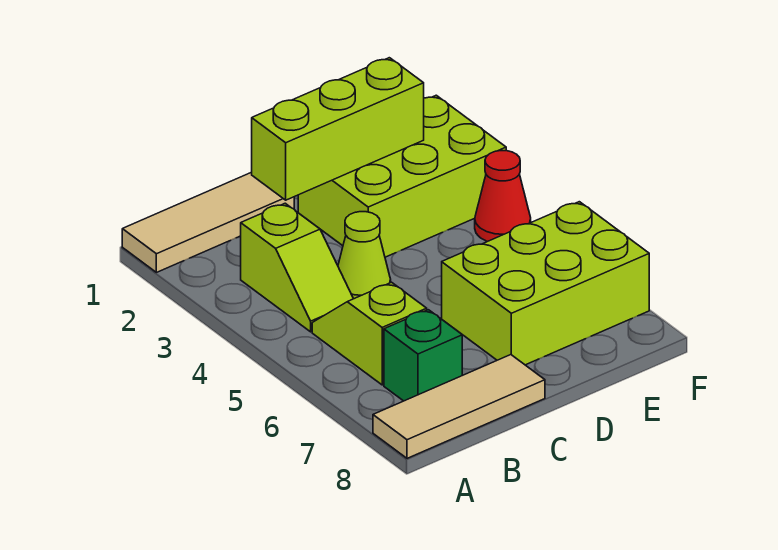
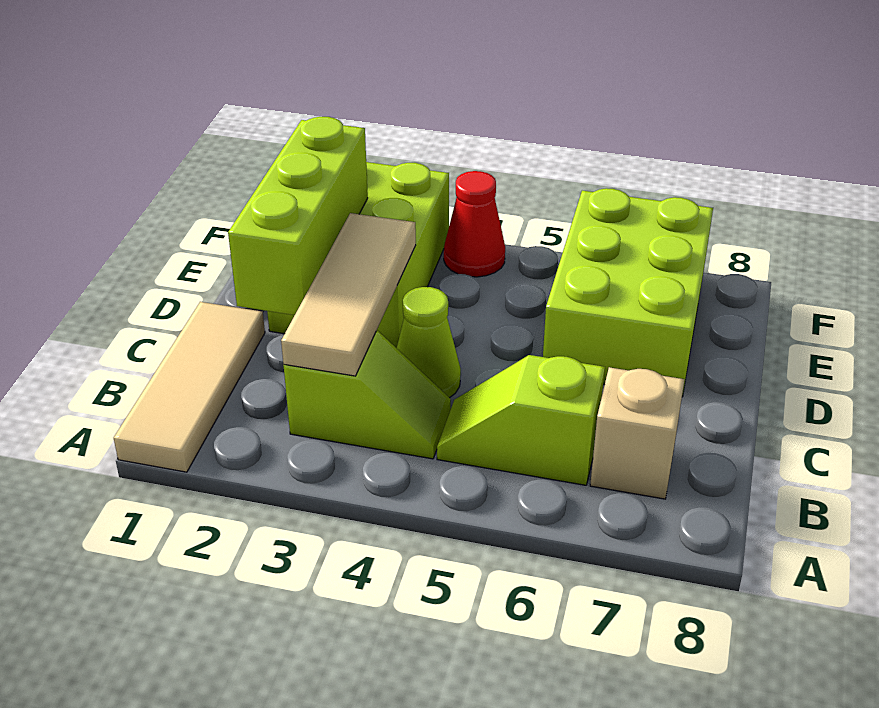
tan tile A8:C8 level 1 -> tan tile B3:D3 level 2
green brick B7 level 1 -> tan brick B7 level 1

